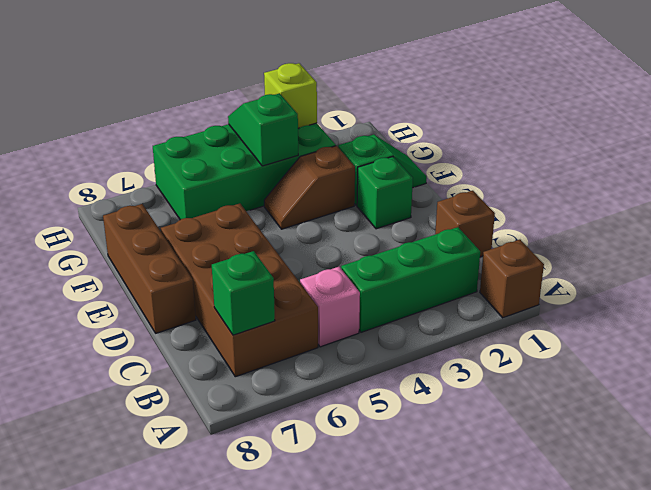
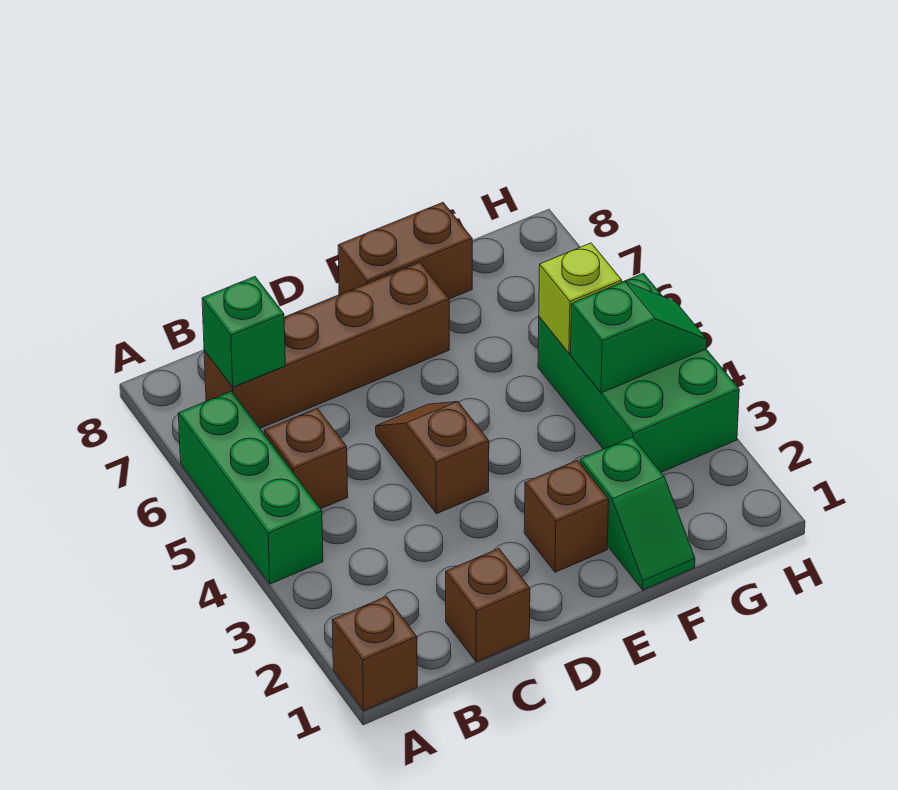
green brick B2:B4 level 1 -> green brick A4:A6 level 1
pink brick B5 level 1 -> brown brick B5 level 1
brown brick B6:E7 level 1 -> brown brick B7:E7 level 1
brown brick D8:F8 level 1 -> brown brick E8:F8 level 1
green brick E2 level 1 -> brown brick E2 level 1
brown slope F3:F4 level 1 top 3 -> brown slope D4:D5 level 1 top 4
green brick G3:H6 level 1 -> green brick G3:H5 level 1
lime brick H3 level 2 -> lime brick G5 level 2

